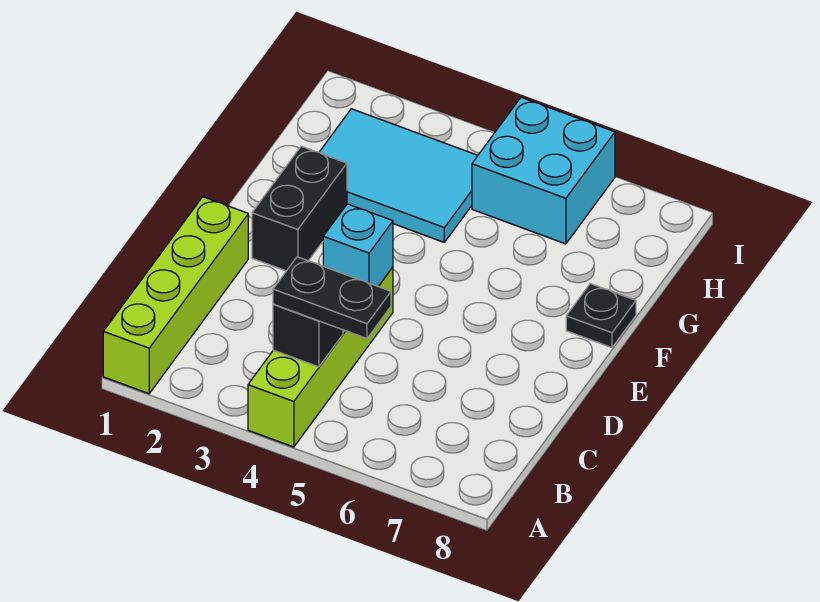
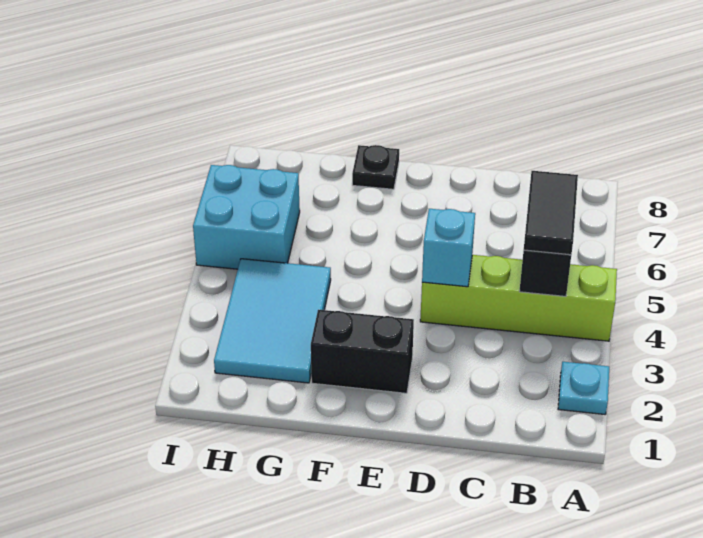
lime brick A1:D1 level 1 -> none
none -> cyan plate A2 level 1
black plate B4:B5 level 3 -> black tile B4:B5 level 3

